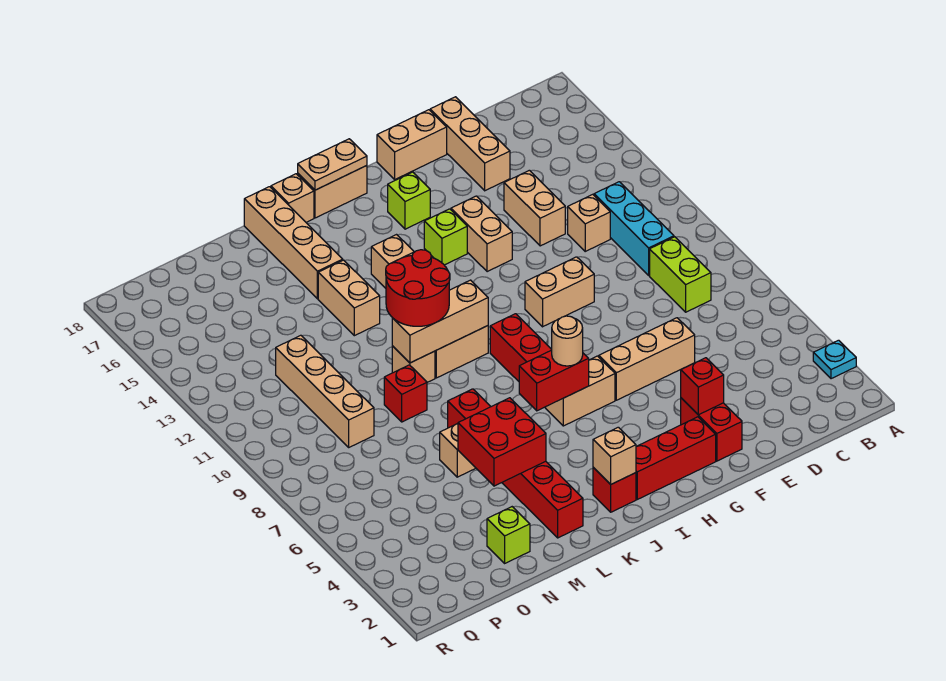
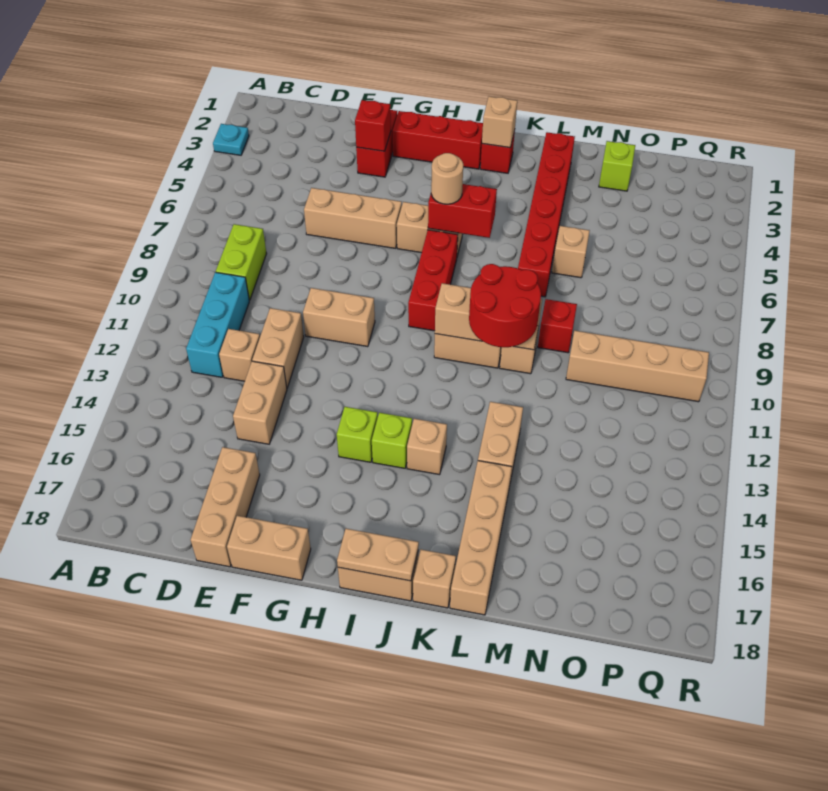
tan brick G13:G14 level 1 -> tan brick E11:E12 level 1
lime brick H16 level 1 -> lime brick I14 level 1
red brick L4:M5 level 2 -> none
tan brick O9:O12 level 1 -> tan brick N10:Q10 level 1

